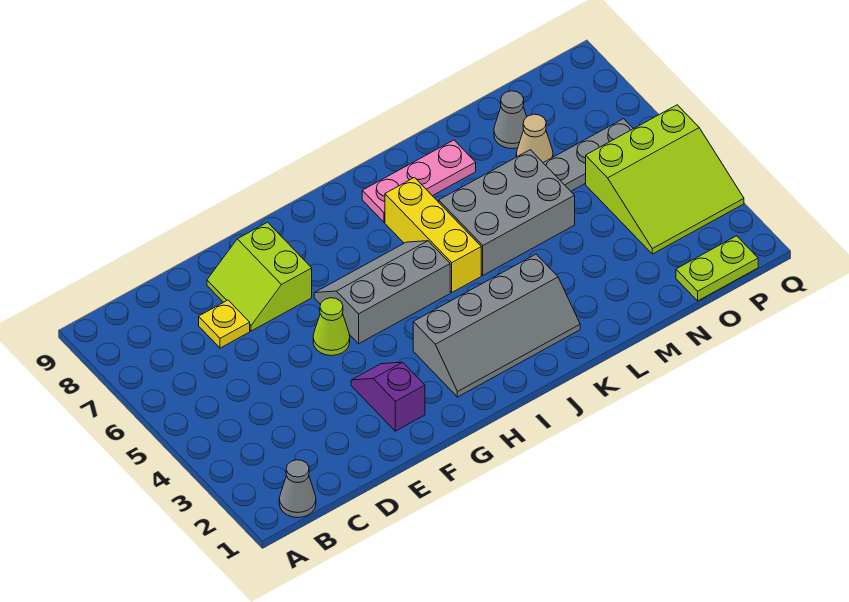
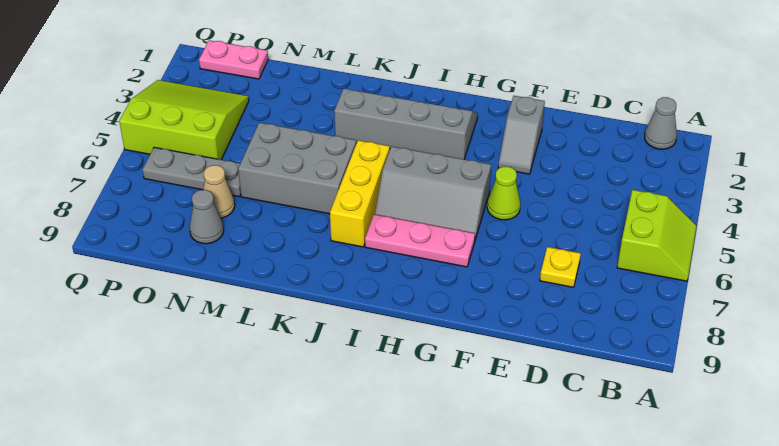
lime slope E7:F8 level 1 top F -> lime slope A5:B6 level 1 top B
purple slope F2:F3 level 1 top 2 -> grey slope F2:F3 level 1 top 2
pink plate J8:L8 level 1 -> pink plate G7:I7 level 1
lime plate O1:P1 level 1 -> pink plate O1:P1 level 1

